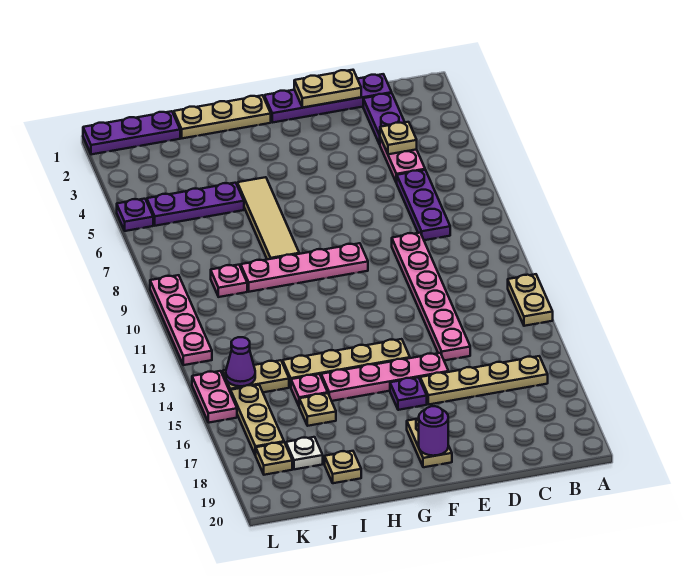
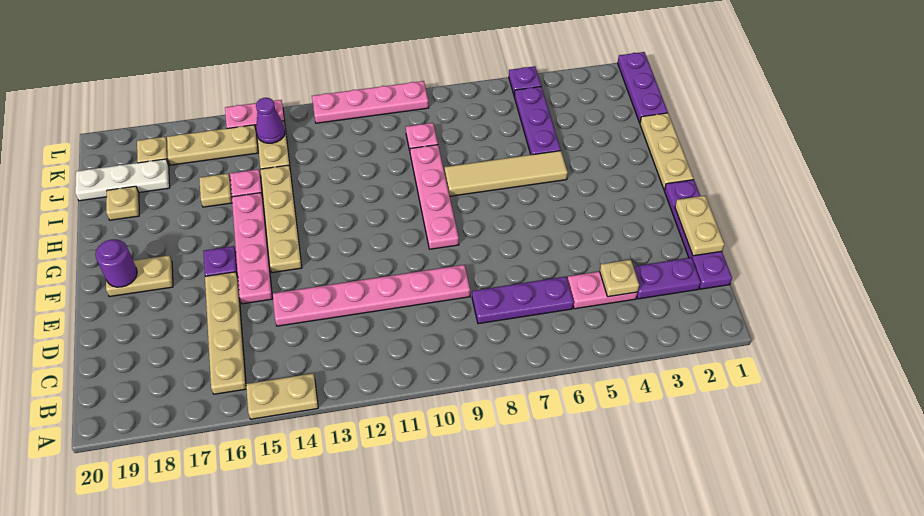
tan plate A12:A13 level 1 -> tan plate A14:A15 level 1
white plate J18 level 1 -> white plate J18:J20 level 1

